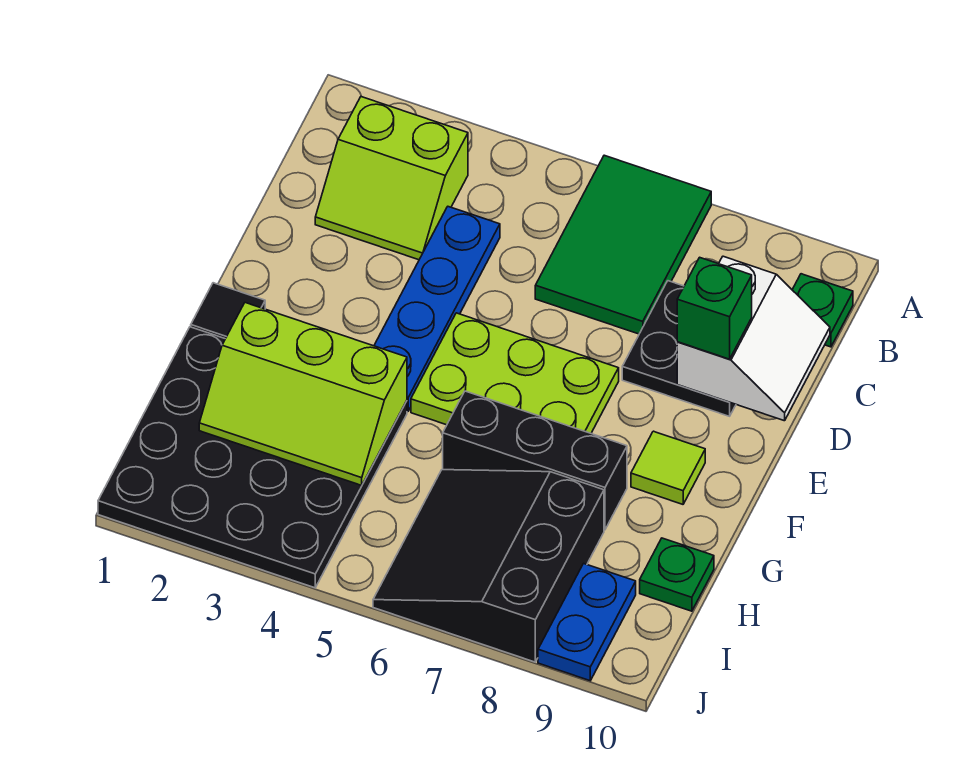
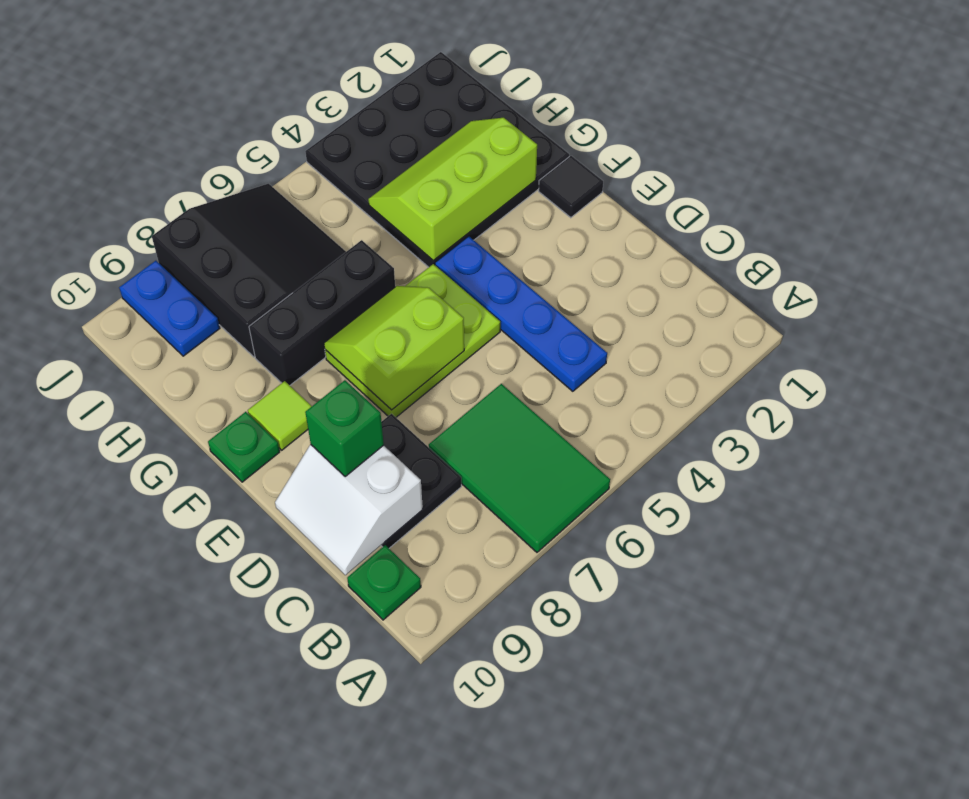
lime slope B2:C3 level 1 top B -> lime slope E6:F7 level 2 top E
green plate H10 level 1 -> green plate F10 level 1

